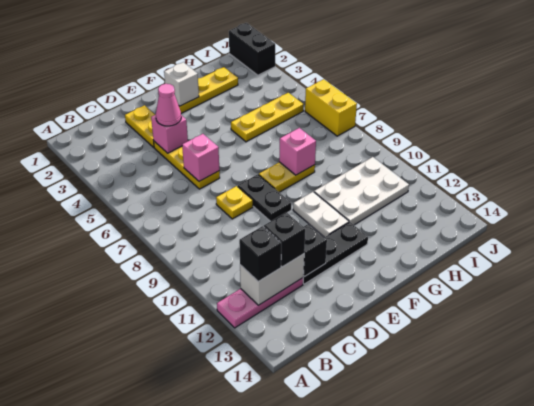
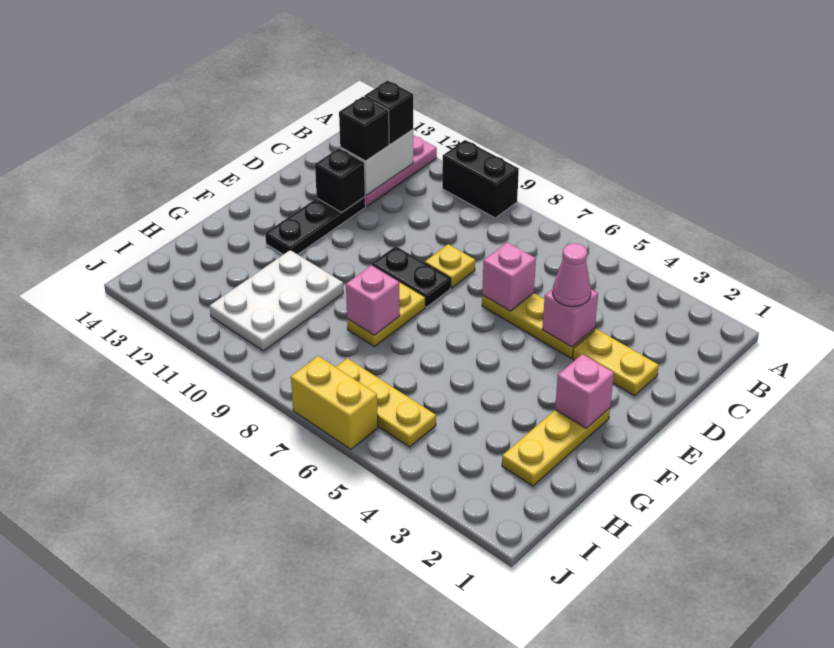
white brick F2 level 2 -> pink brick F2 level 2
white plate F10:F11 level 1 -> none
yellow plate G5:I5 level 1 -> yellow plate I5:I7 level 1
black brick J1:J2 level 1 -> black brick A9:A10 level 1

